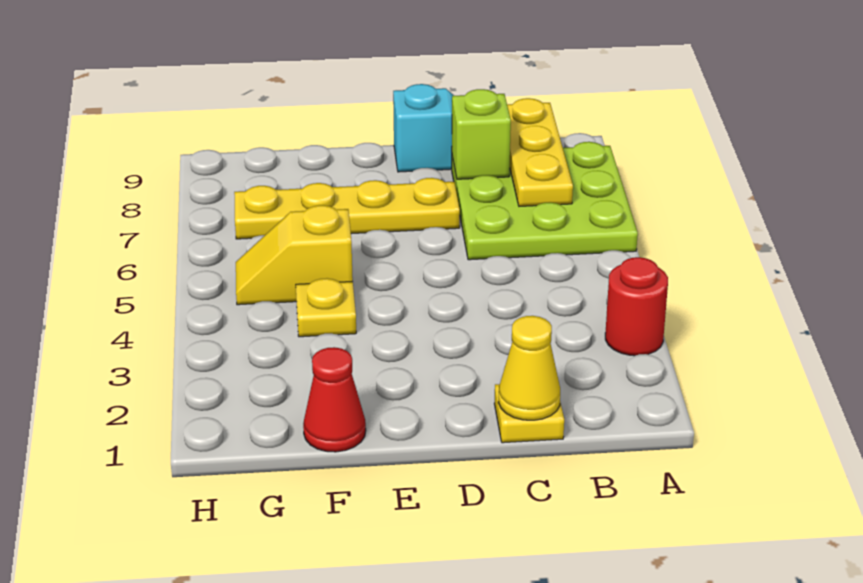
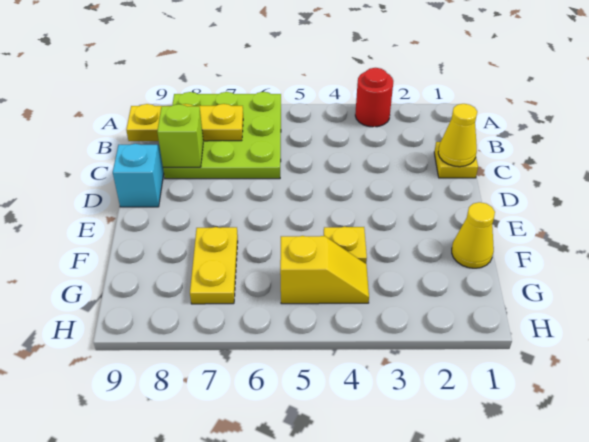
yellow plate D7:G7 level 1 -> yellow plate F7:G7 level 1
red cone F1 level 1 -> yellow cone F1 level 1
yellow slope F5:G5 level 1 top F -> yellow slope G4:G5 level 1 top 5

